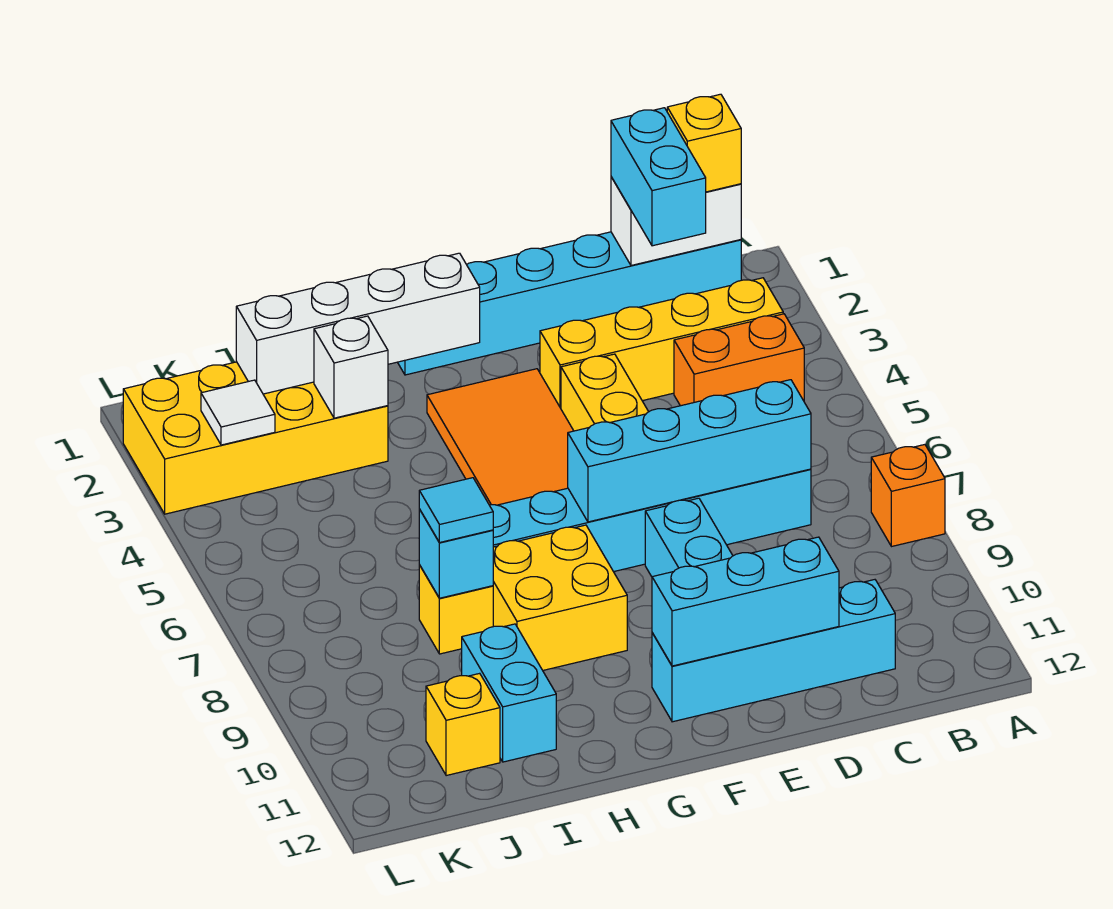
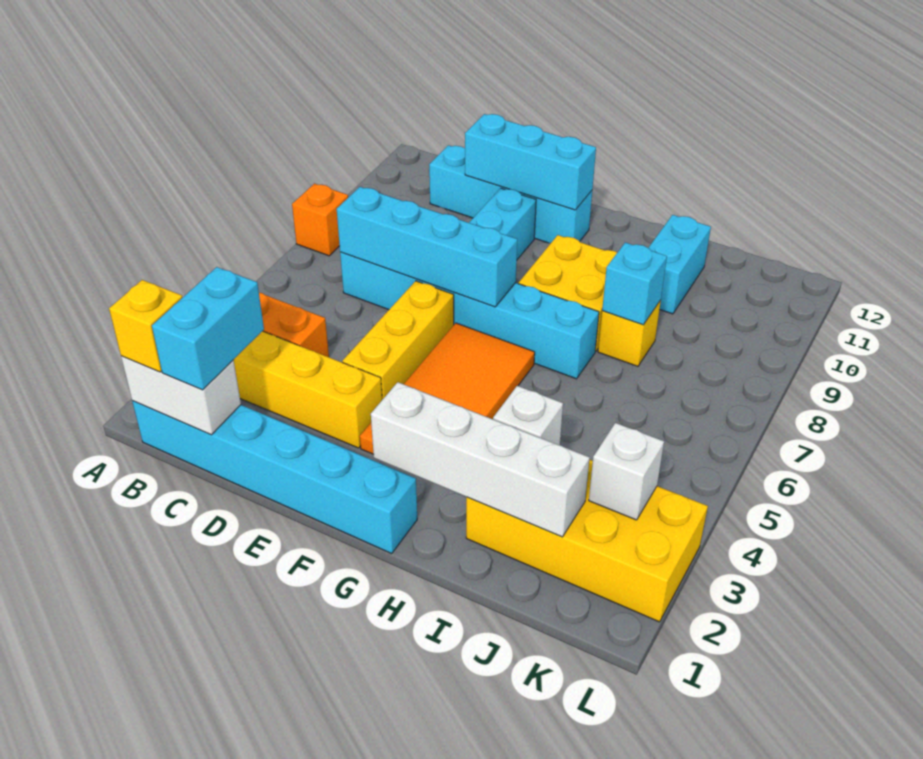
cyan tile I8 level 3 -> none
yellow brick J11 level 1 -> none
white tile K3 level 2 -> white brick K3 level 2

